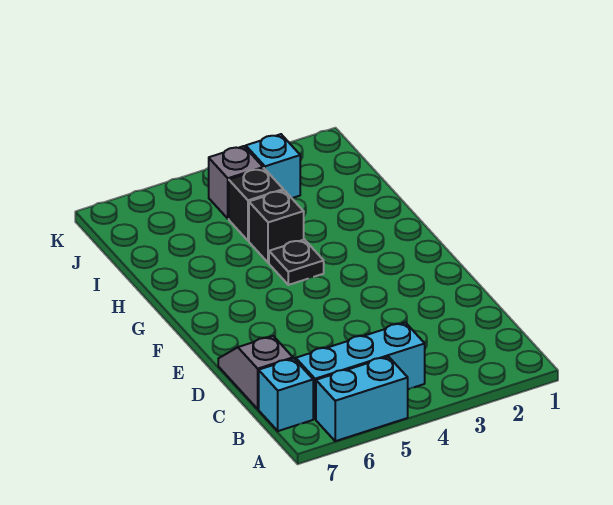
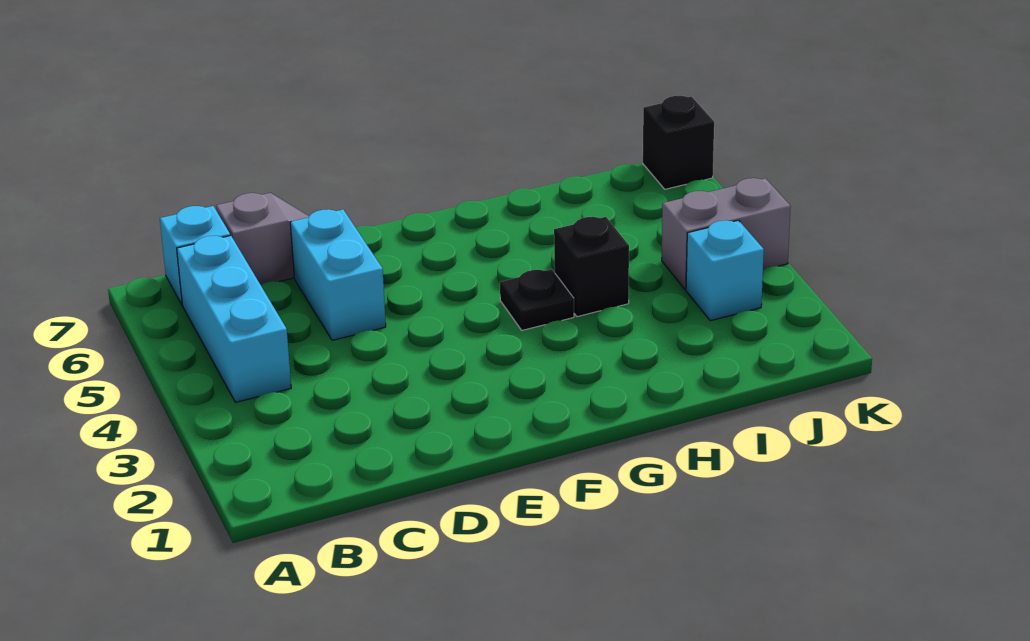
cyan brick A5:A6 level 1 -> cyan brick D5:D6 level 1
black brick I4 level 1 -> black brick K7 level 1
grey brick J4 level 1 -> grey brick J4:K4 level 1

